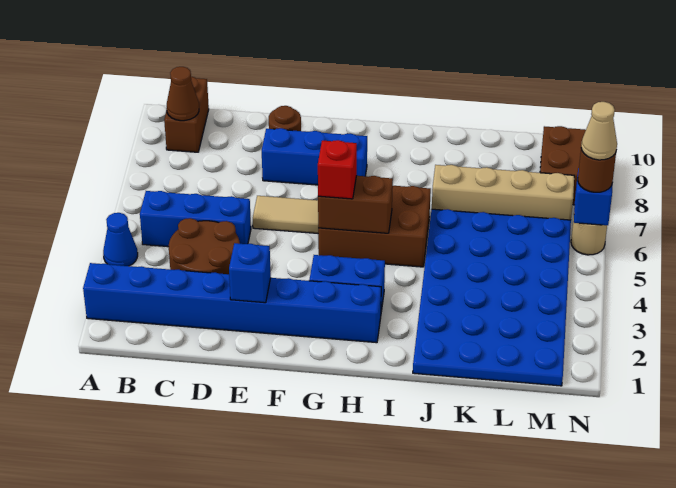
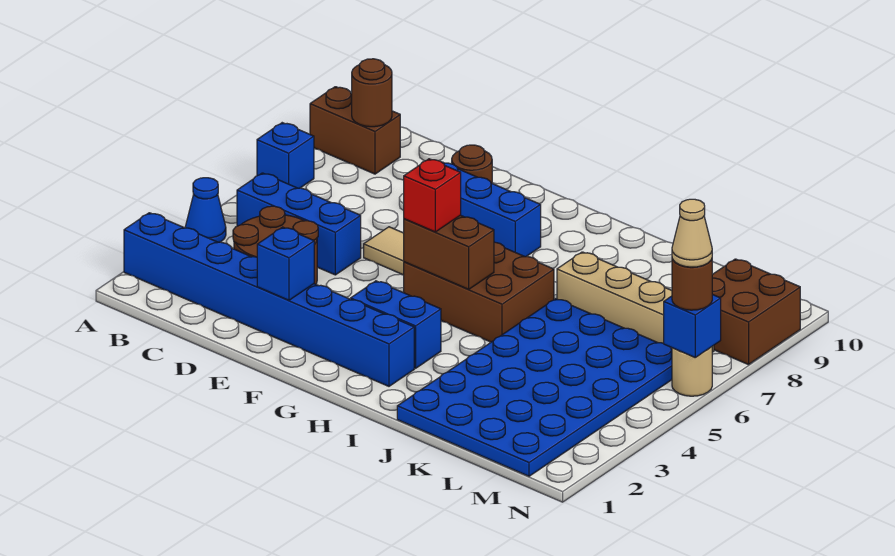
none -> blue brick A7 level 1
brown brick B9:B10 level 1 -> brown brick A9:B9 level 1
brown cone B9 level 2 -> brown round brick B9 level 2

